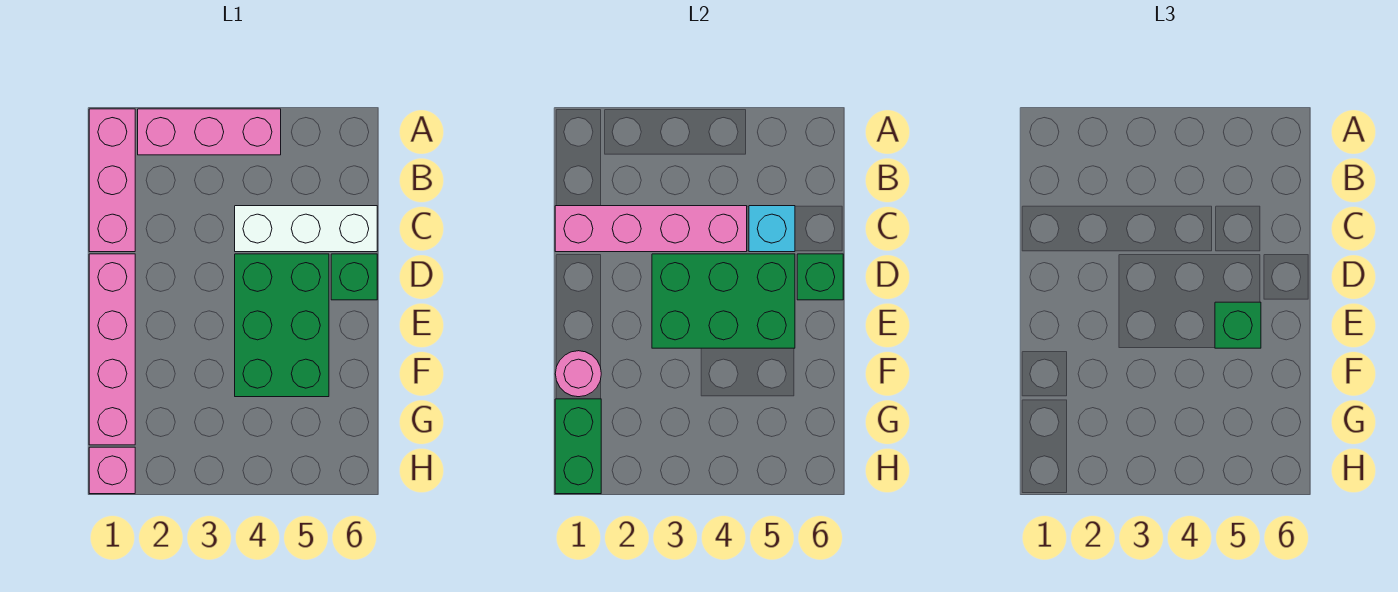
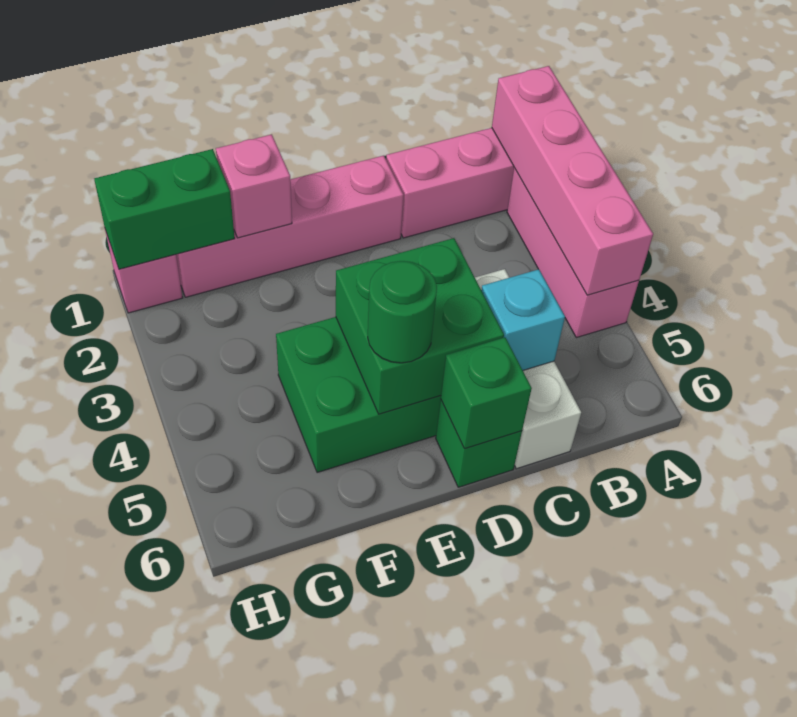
pink brick C1:C4 level 2 -> pink brick A1:A4 level 2
green brick D3:E5 level 2 -> green brick D4:E5 level 2
green brick E5 level 3 -> green round brick E5 level 3
pink round brick F1 level 2 -> pink brick F1 level 2

